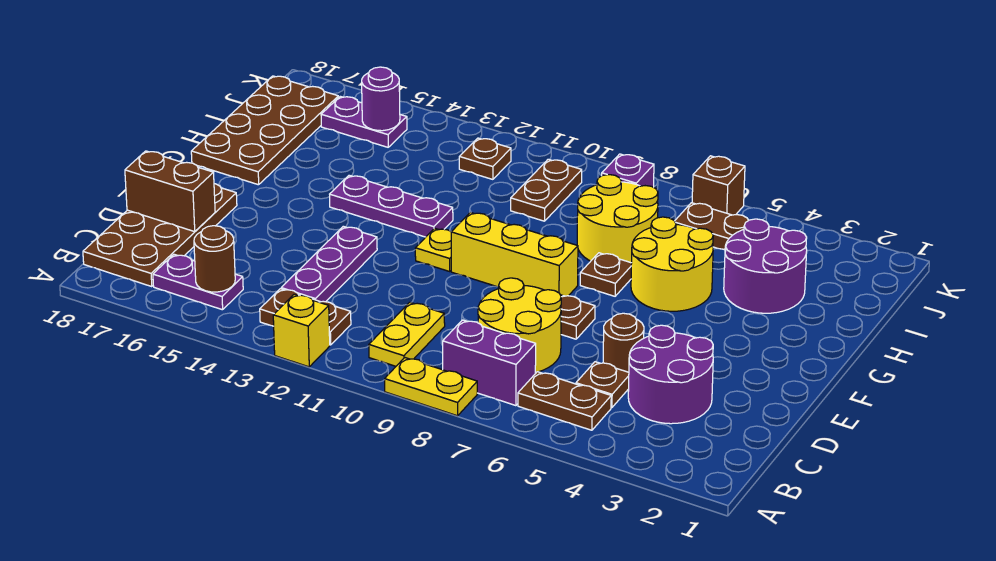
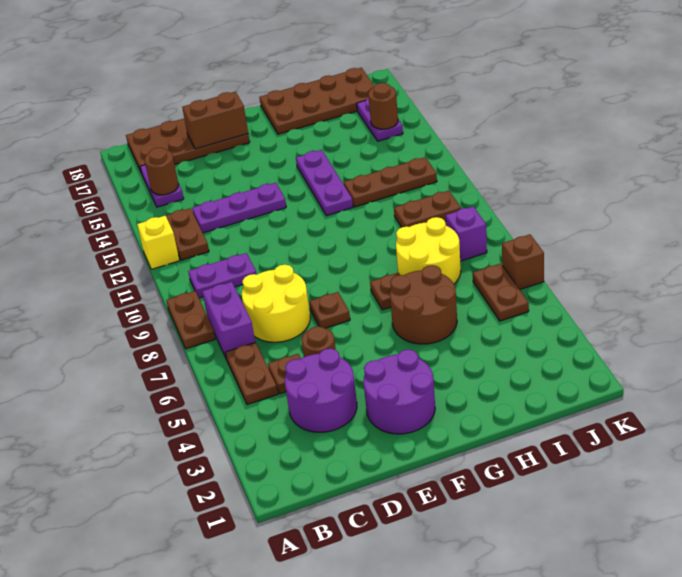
yellow plate A8:A9 level 1 -> brown plate A8:A9 level 1
yellow plate B10:C10 level 1 -> purple plate B10:C10 level 1
brown brick D17:D18 level 2 -> brown brick D17:E17 level 2
yellow brick F8:F10 level 1 -> none
yellow plate F11 level 1 -> none
yellow round brick G5:H6 level 1 -> brown round brick G5:H6 level 1
purple round brick H3:I4 level 1 -> purple round brick E2:F3 level 1
brown plate J12 level 1 -> brown plate H12:J12 level 1
purple round brick J15 level 2 -> brown round brick J15 level 2

